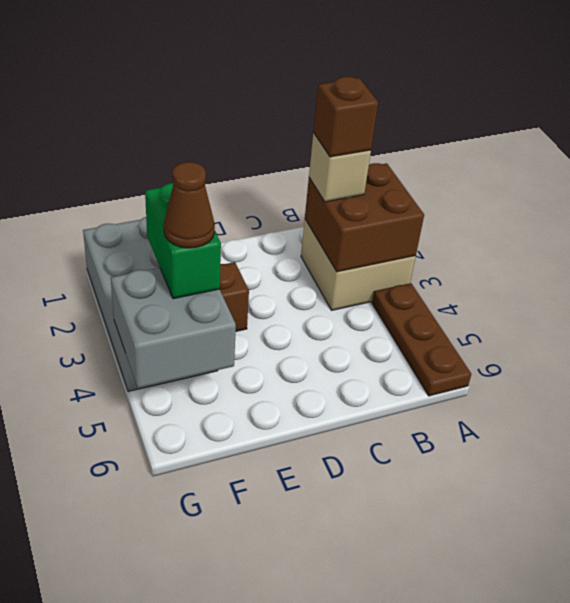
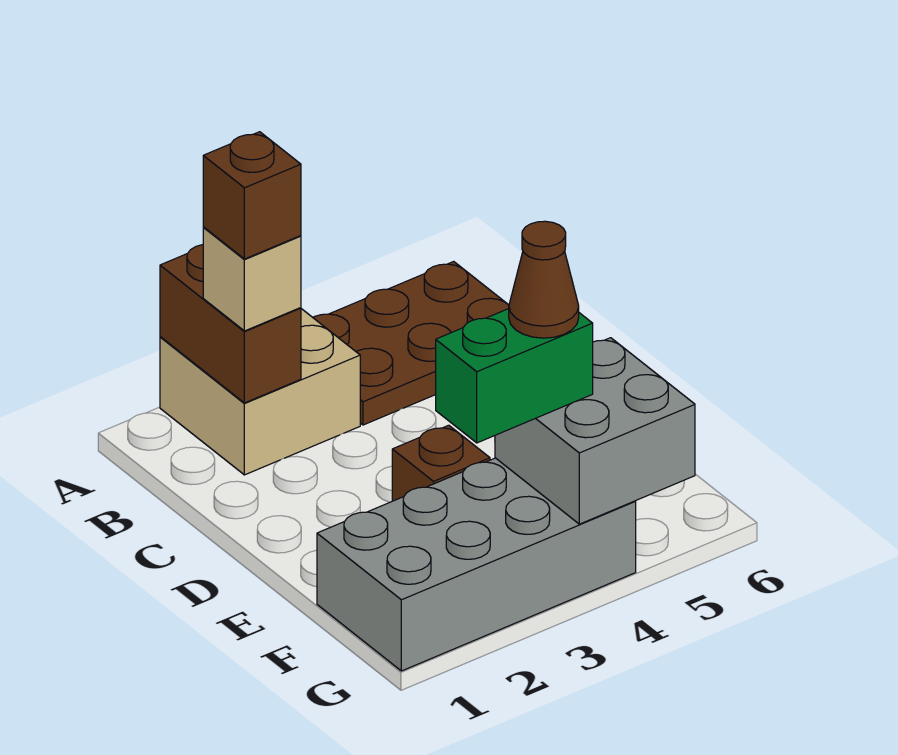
brown brick A2:B3 level 2 -> brown brick A2:B2 level 2
brown plate A4:A6 level 1 -> brown plate A4:B6 level 1

